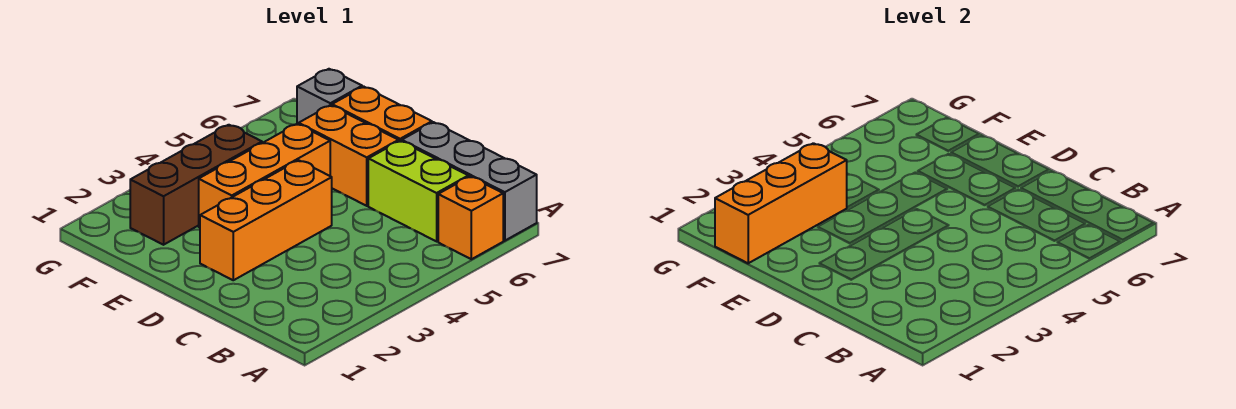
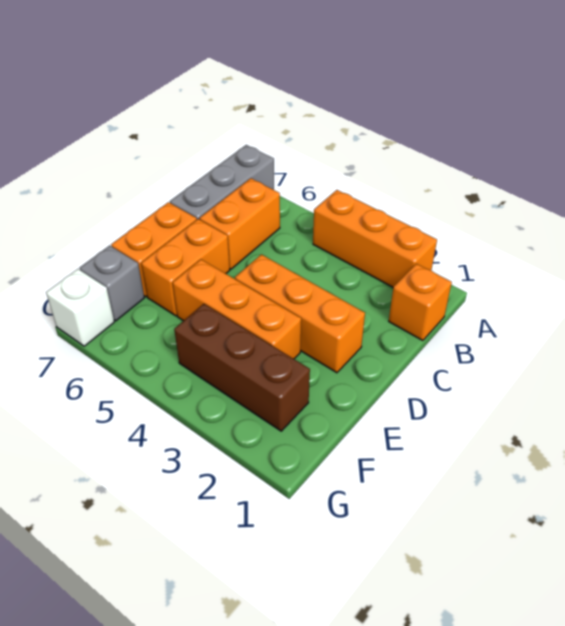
orange brick A6 level 1 -> orange brick B1 level 1
lime brick B6:C6 level 1 -> orange brick B6:C6 level 1
orange brick F1:F3 level 2 -> orange brick A2:A4 level 1
none -> white brick G7 level 1

